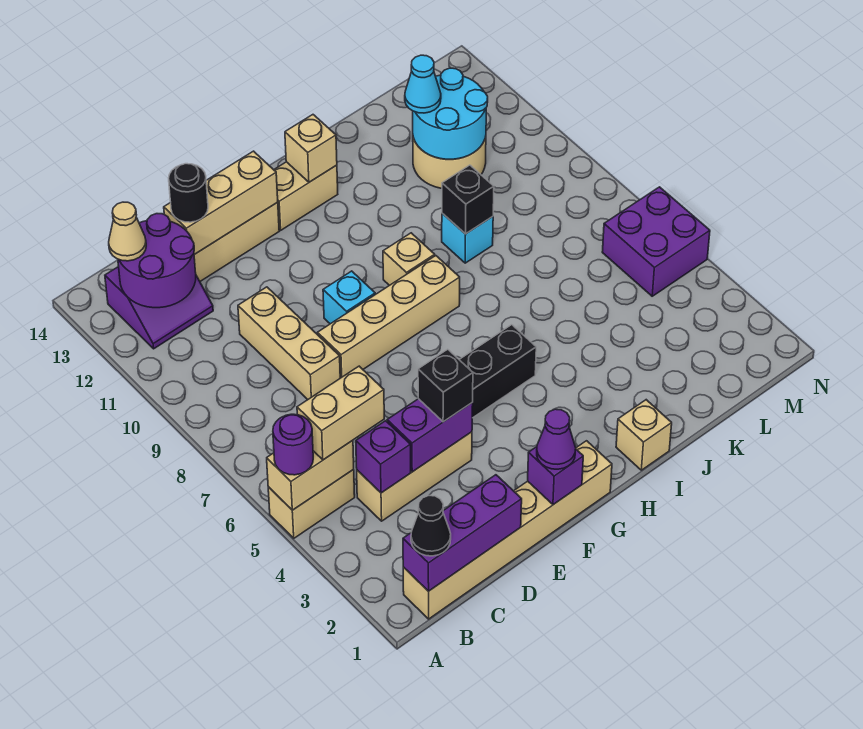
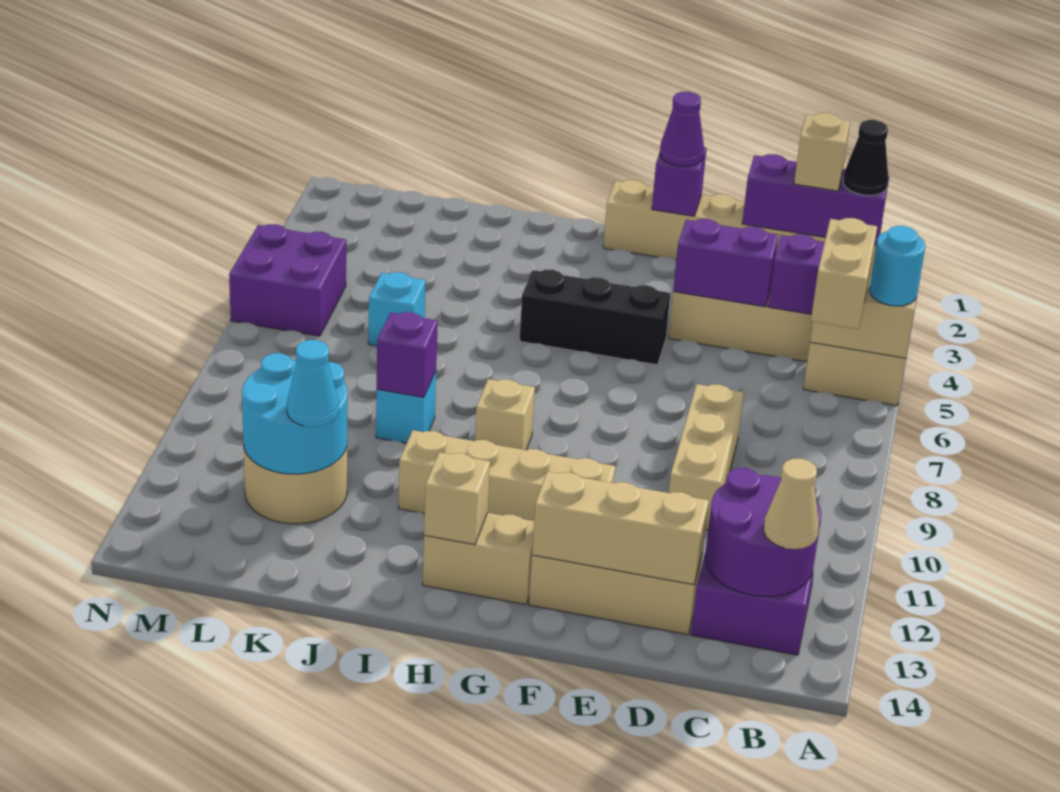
purple round brick A5 level 3 -> cyan round brick A5 level 3
tan brick B5:C5 level 3 -> tan brick B5:B6 level 3
black round brick D13 level 3 -> none
black brick E4 level 3 -> none
tan brick E8:H8 level 1 -> tan brick F11:I11 level 1
cyan brick F9 level 1 -> cyan brick K6 level 1
tan brick I1 level 1 -> tan brick C1 level 3
black brick J9 level 2 -> purple brick J9 level 2

